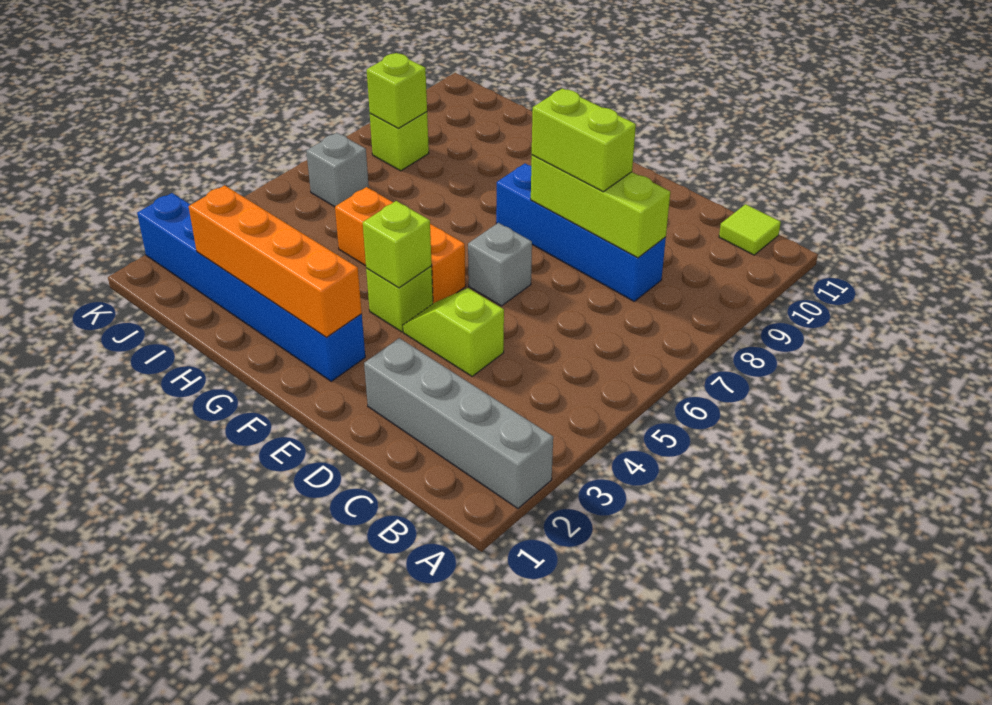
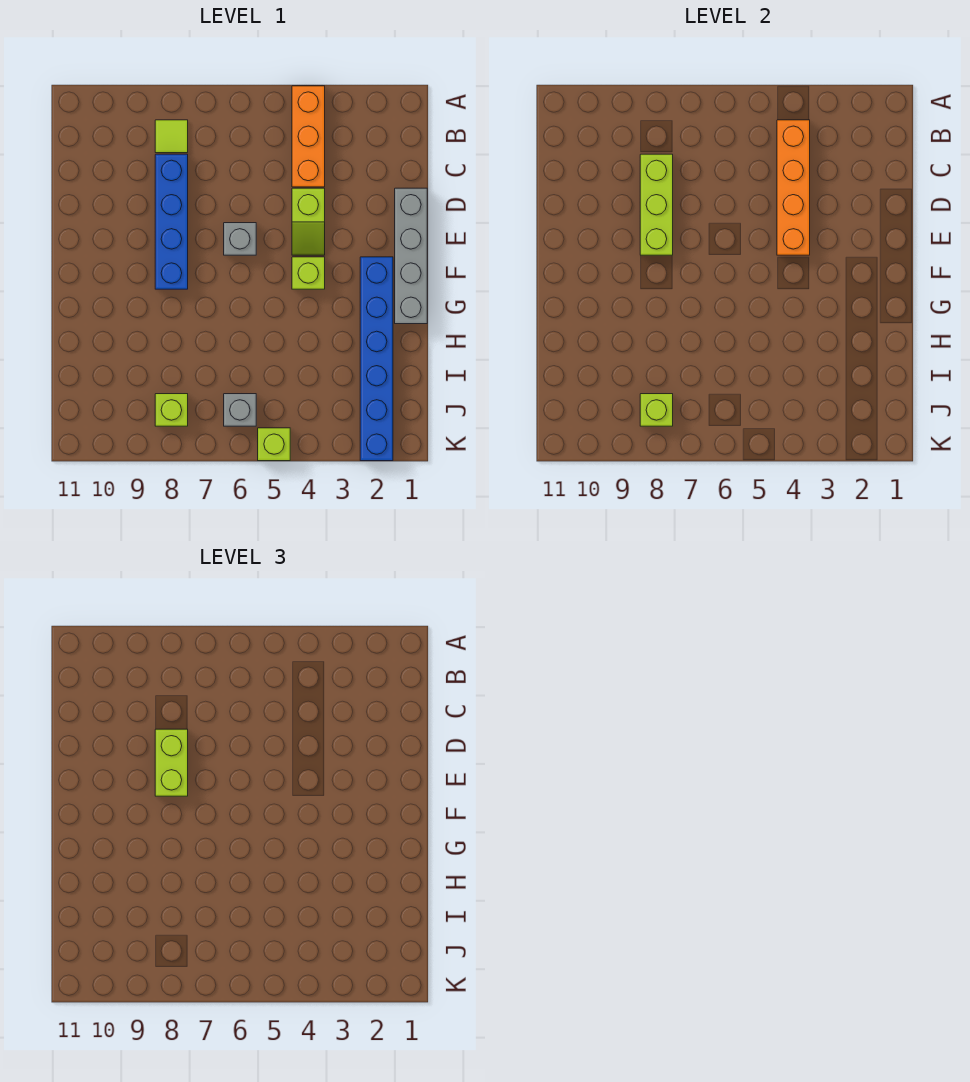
grey brick A2:D2 level 1 -> grey brick D1:G1 level 1
lime tile B11 level 1 -> lime tile B8 level 1
orange brick F2:I2 level 2 -> orange brick B4:E4 level 2
lime brick F4 level 2 -> lime brick K5 level 1
orange brick F5:H5 level 1 -> orange brick A4:C4 level 1

